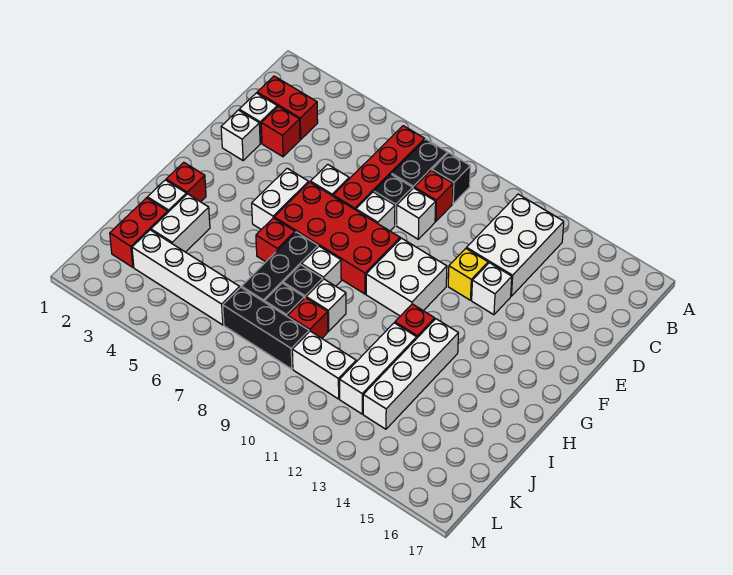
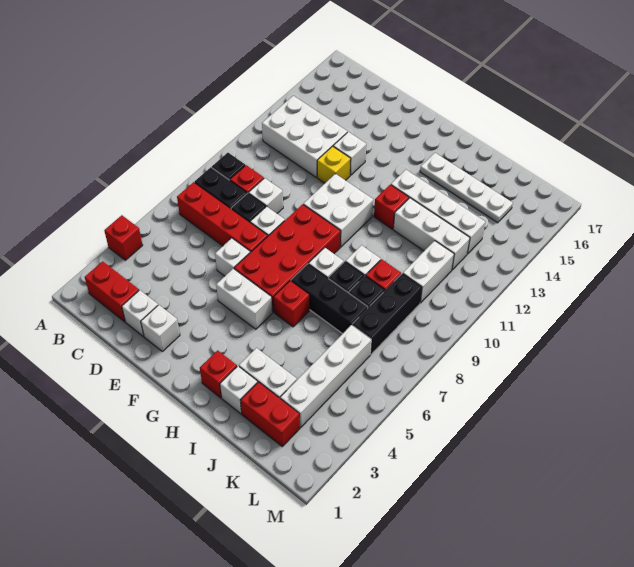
red brick C2:C3 level 1 -> red brick B2:C2 level 1
red brick D3 level 1 -> red brick A4 level 1
none -> white plate H15:K15 level 1

